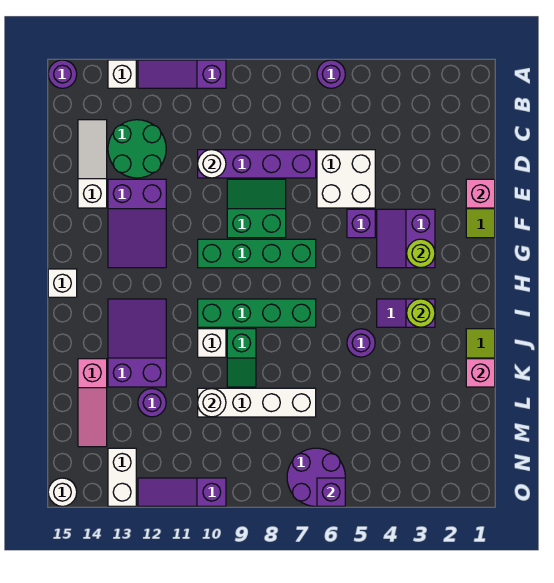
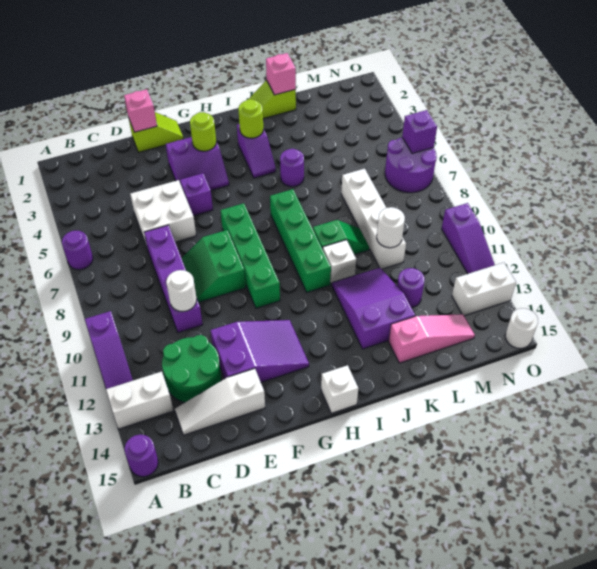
white brick A13 level 1 -> white brick A13:B13 level 1
purple slope I12:K13 level 1 top K -> purple slope J11:K13 level 1 top 13

